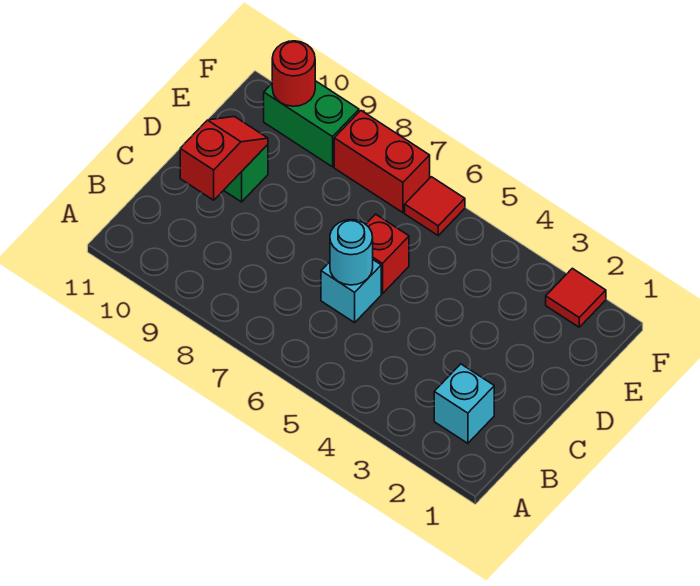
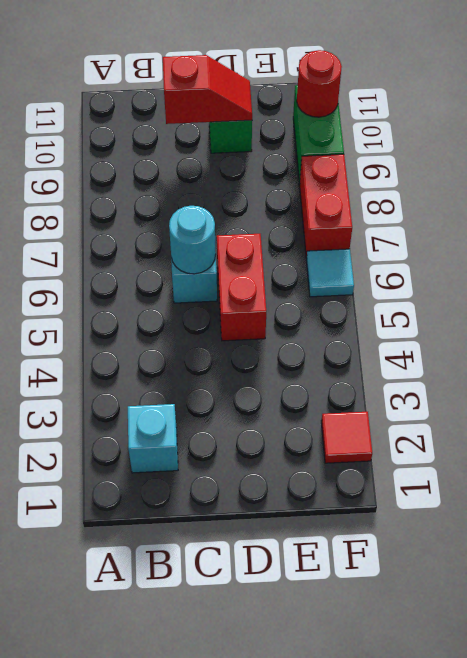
red brick D6 level 1 -> red brick D5:D6 level 1
red tile F6 level 1 -> cyan tile F6 level 1

